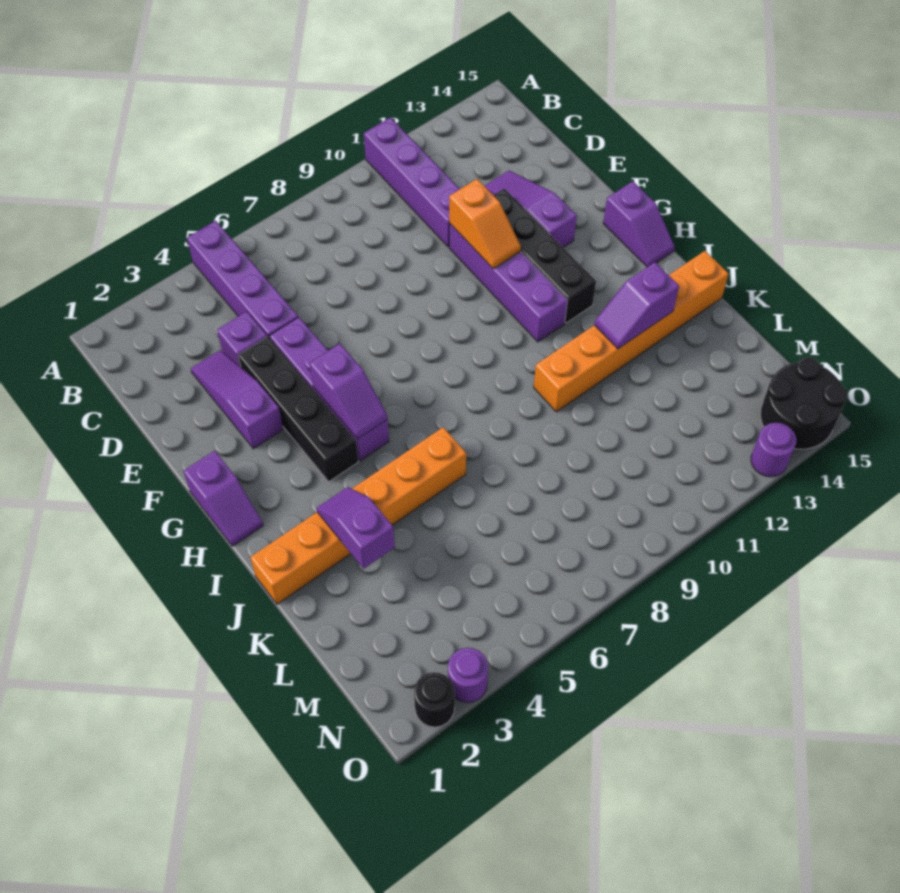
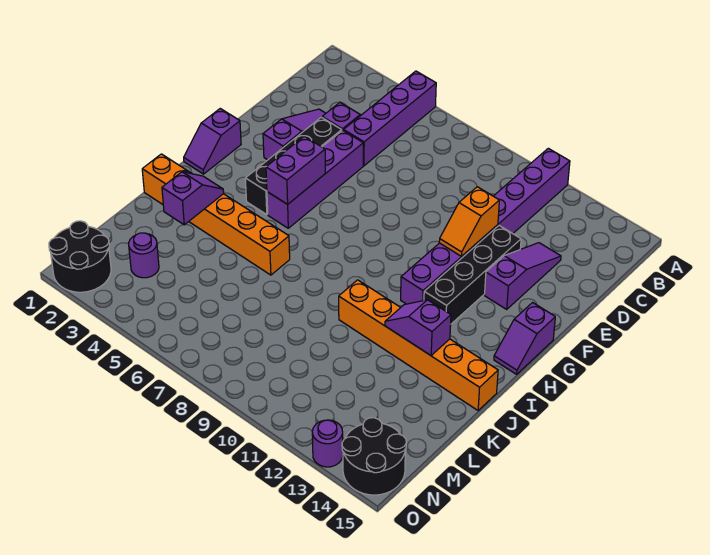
purple slope G5:H5 level 2 top G -> purple brick G5:H5 level 2
black round brick O2 level 1 -> black round brick N1:O2 level 1
purple round brick O3 level 1 -> purple round brick M3 level 1

